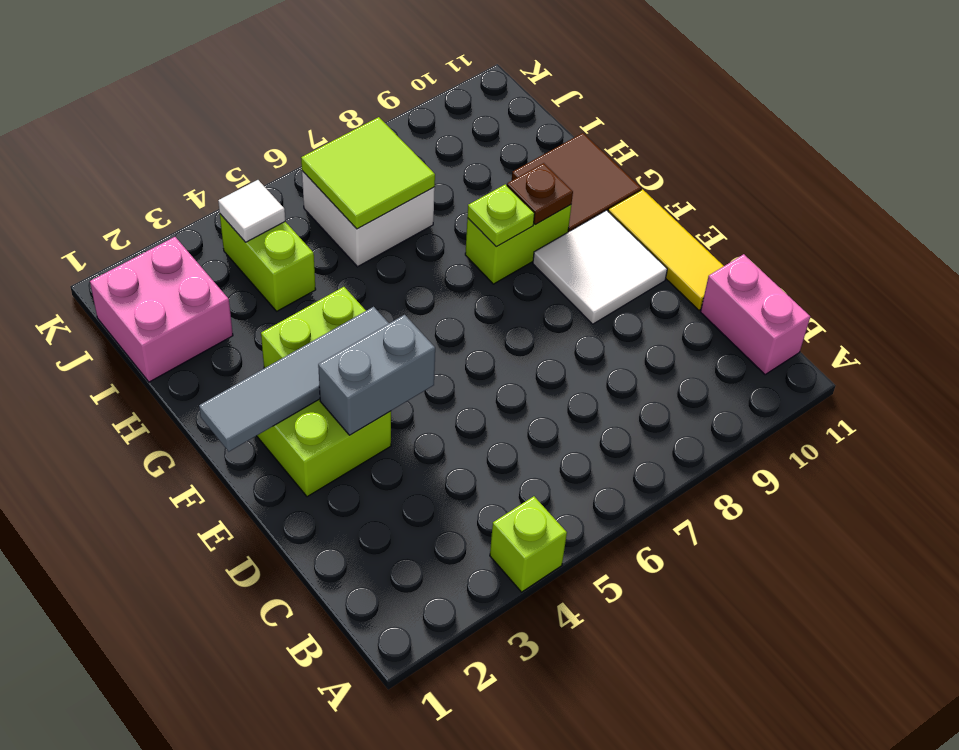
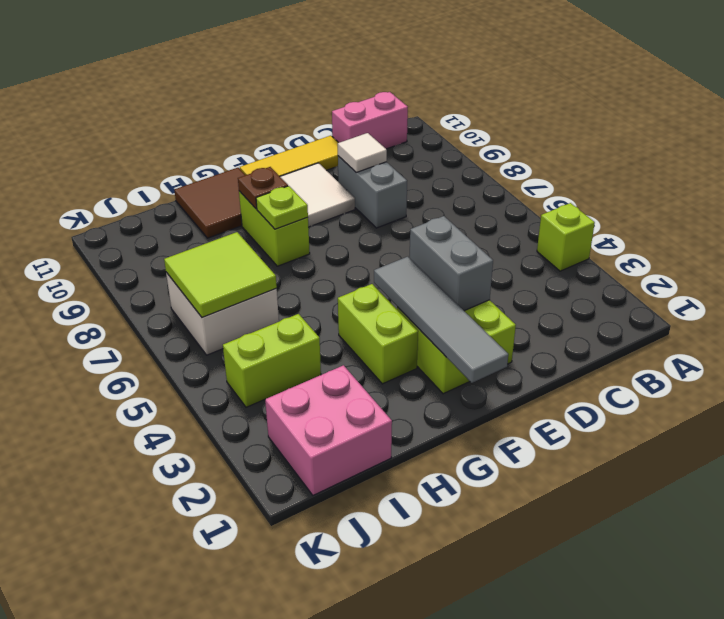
none -> grey brick D8:D9 level 1
white tile J4 level 2 -> white tile D9 level 2

